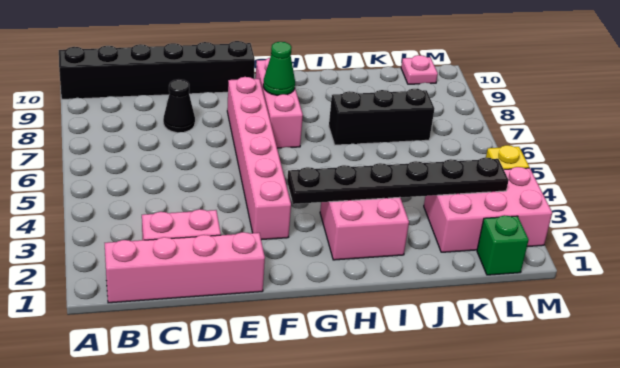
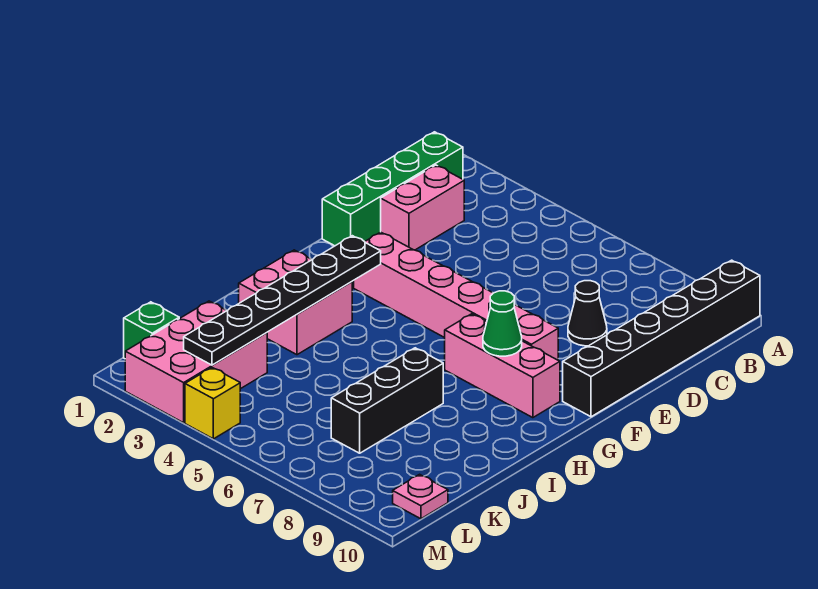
pink brick B1:E1 level 1 -> green brick B1:E1 level 1

